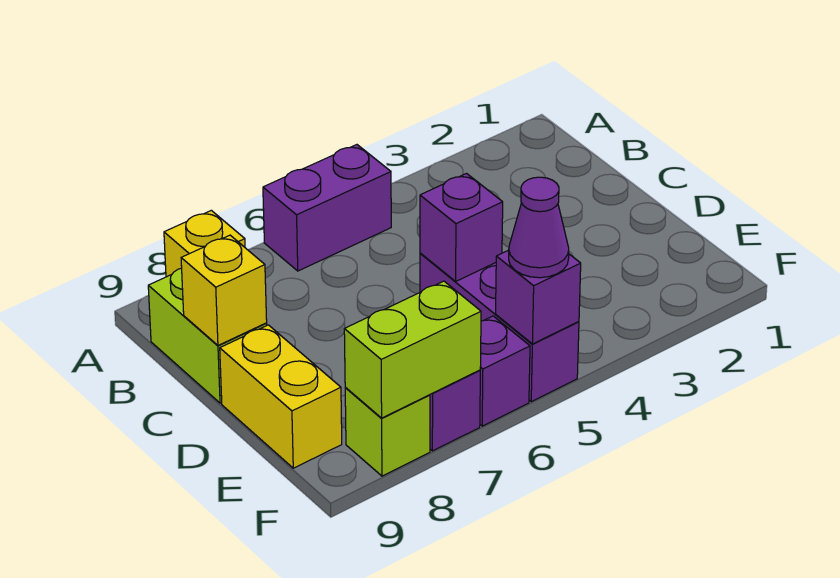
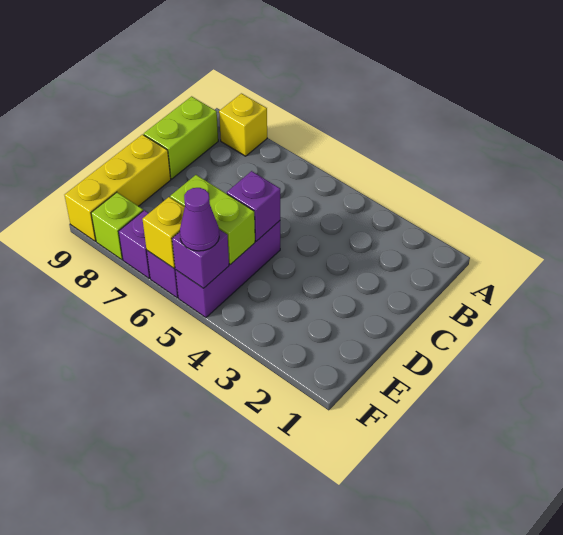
purple brick A5:A6 level 1 -> none
yellow brick C9 level 2 -> yellow brick F6 level 2
yellow brick D9:E9 level 1 -> yellow brick D9:F9 level 1
lime brick F7:F8 level 2 -> lime brick E5:E6 level 2

